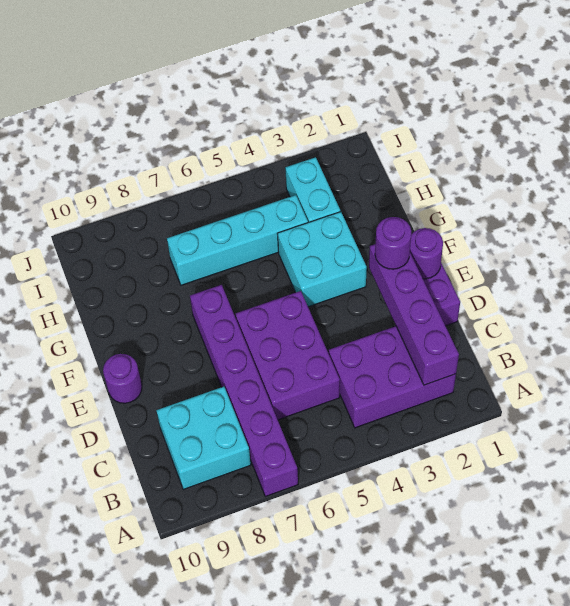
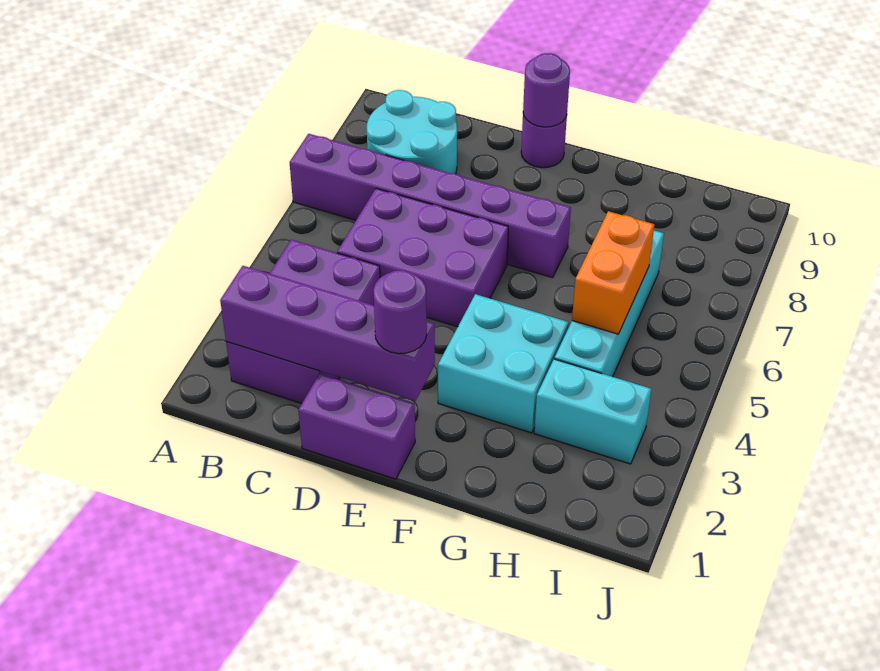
cyan brick B8:C9 level 1 -> cyan round brick B8:C9 level 1
purple round brick E1 level 2 -> purple round brick E10 level 2
none -> orange brick H5:H6 level 2

